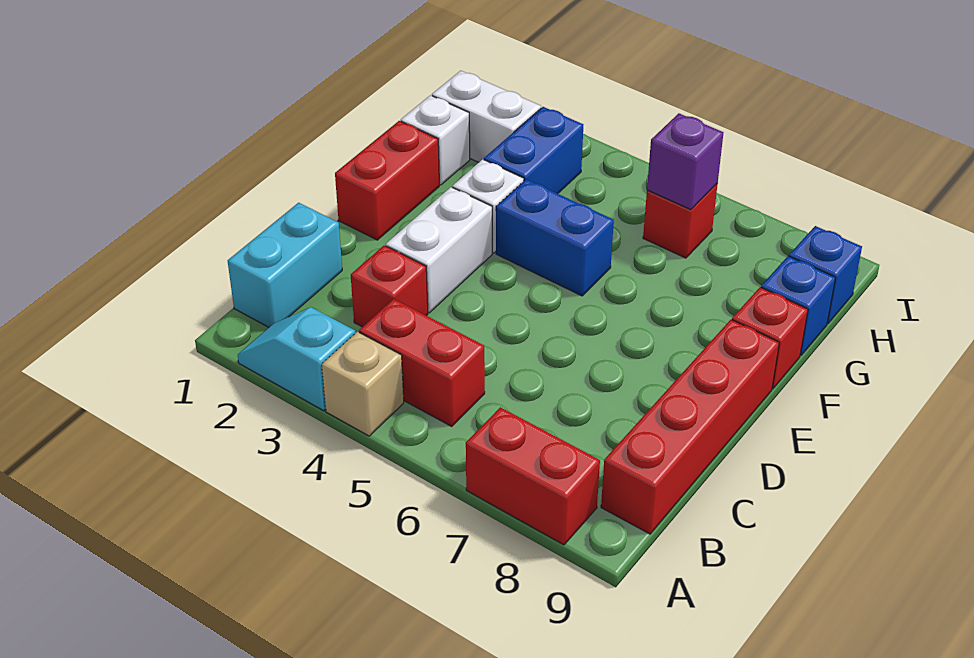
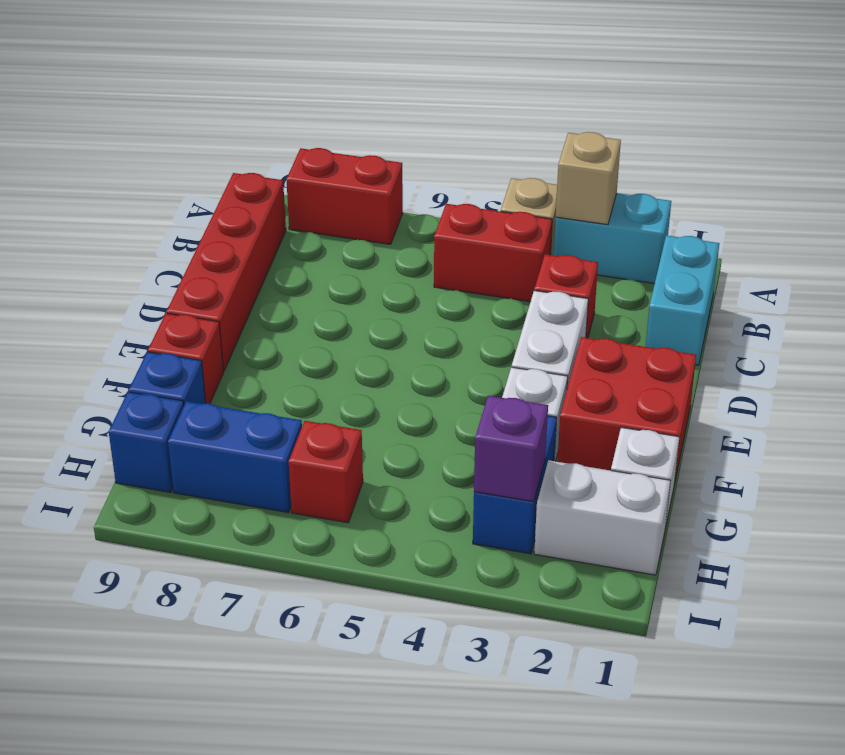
cyan slope A2:A3 level 1 top 3 -> cyan brick A2:A3 level 1
none -> tan brick A3 level 2
red brick E1:F1 level 1 -> red brick E1:F2 level 1
blue brick F4:F5 level 1 -> blue brick H7:H8 level 1
purple brick H6 level 2 -> purple brick H3 level 2

